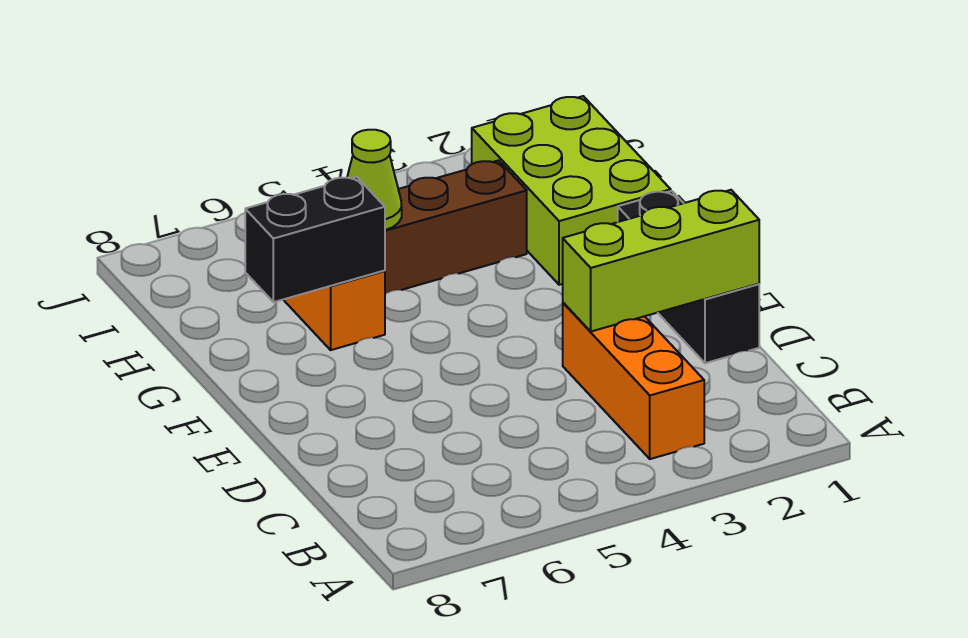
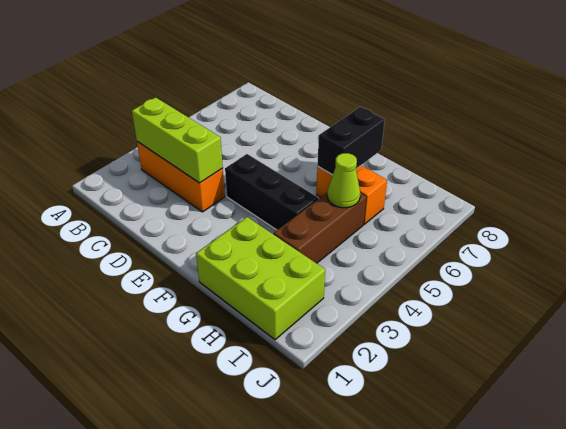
black brick D1:F1 level 1 -> black brick E4:G4 level 1
lime brick D1:D3 level 2 -> lime brick B3:D3 level 2

